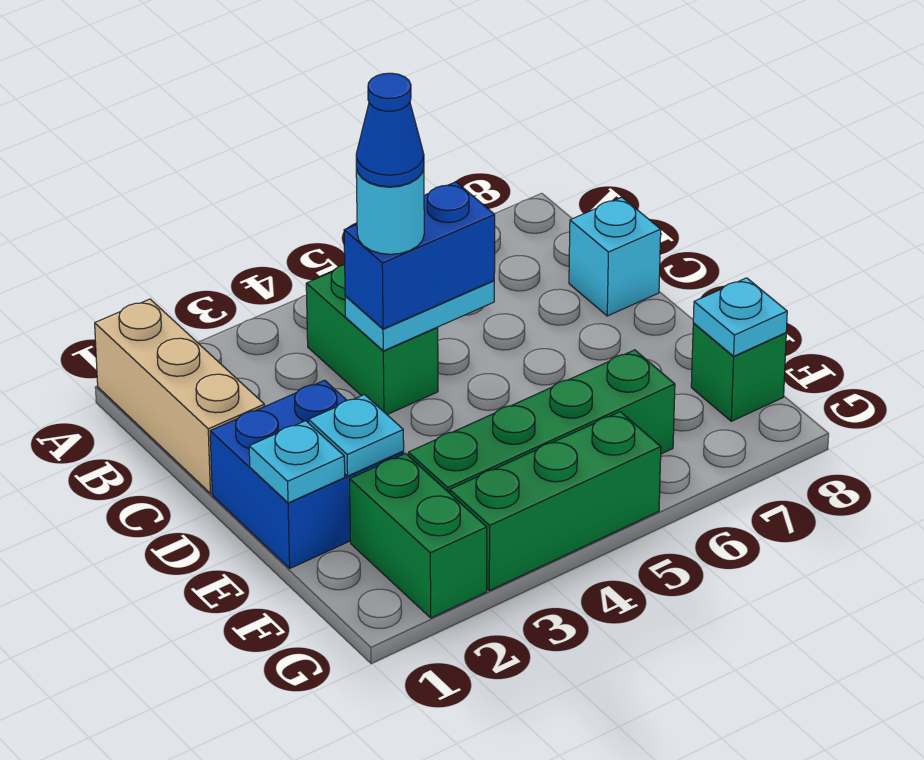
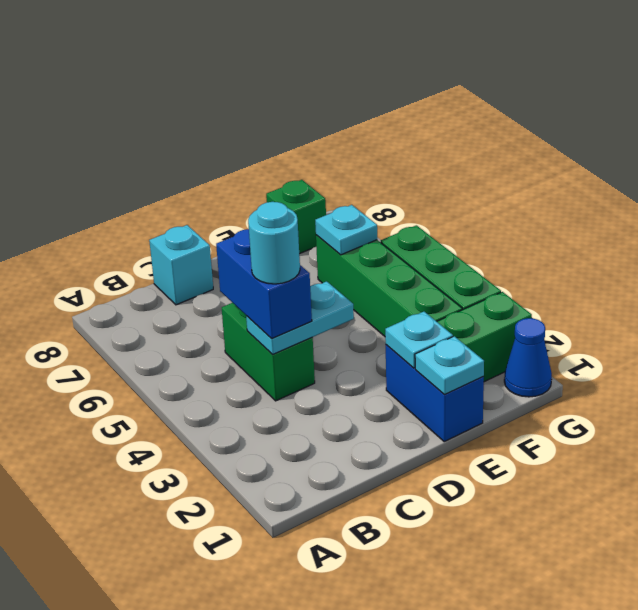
tan brick A1:C1 level 1 -> none
green brick B4:C4 level 1 -> green brick C4:C5 level 1
cyan plate C4:C5 level 2 -> cyan plate C4:D4 level 2
blue cone C4 level 5 -> blue cone G1 level 1
blue brick D1:E2 level 1 -> blue brick E1:E2 level 1
cyan plate F8 level 2 -> cyan plate F6 level 2

